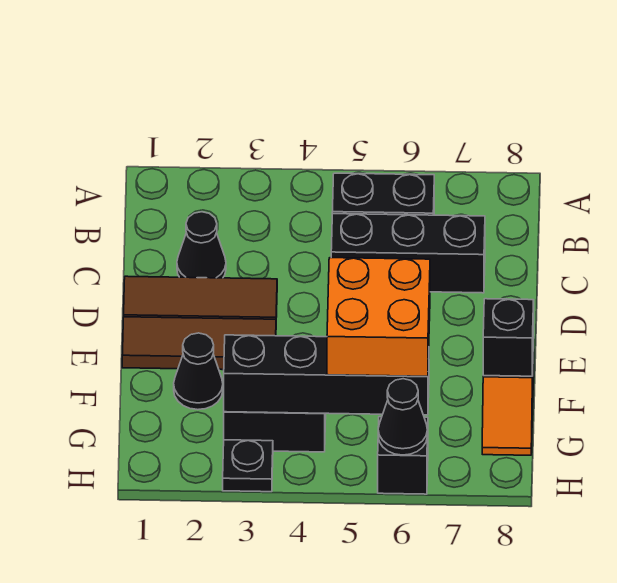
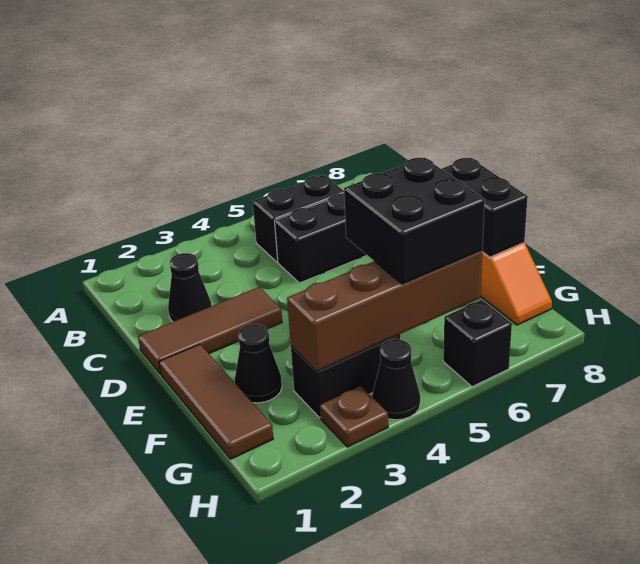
brown tile E1:E3 level 1 -> brown tile E1:G1 level 1
orange brick F5:G6 level 3 -> black brick F5:G6 level 3
black brick F8 level 2 -> black brick E8:F8 level 2
black brick G3:G6 level 2 -> brown brick G3:G6 level 2
black plate H3 level 1 -> brown plate H3 level 1
black cone H6 level 2 -> black cone H4 level 1

